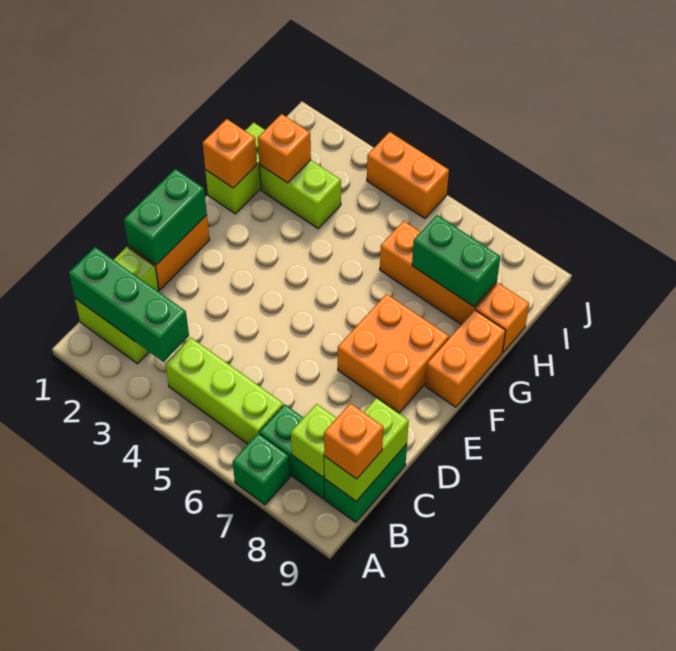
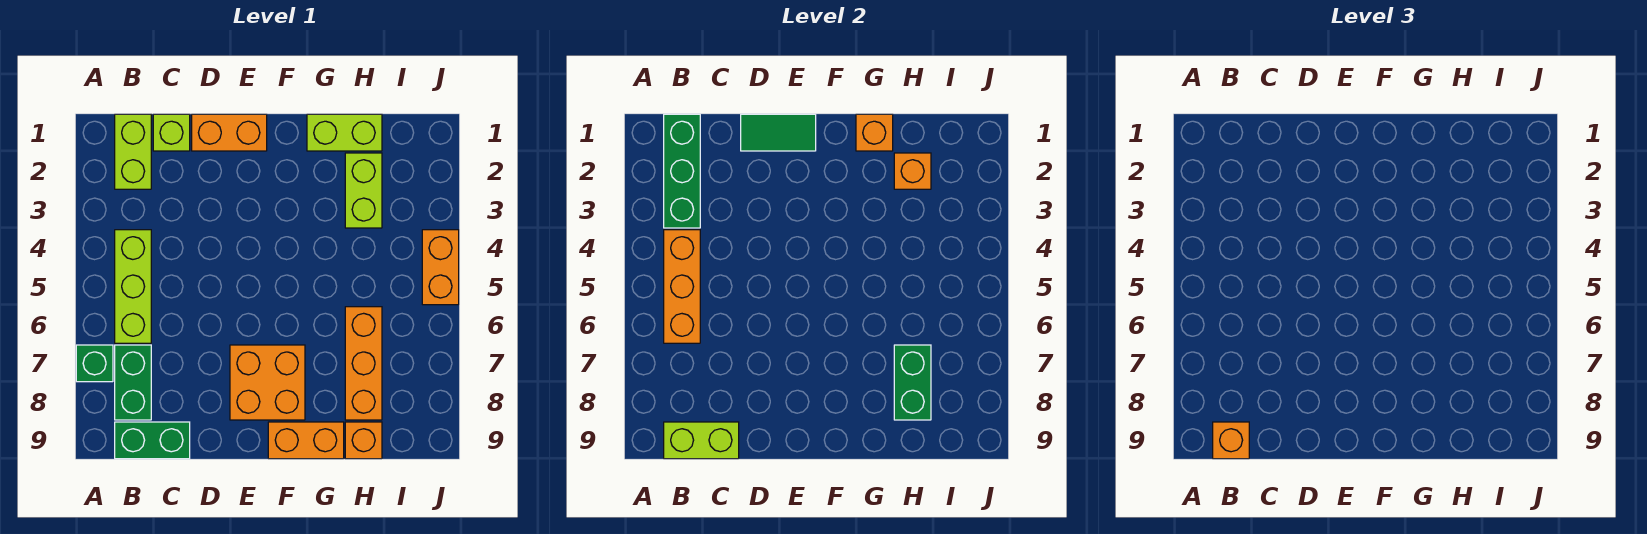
none -> orange brick B4:B6 level 2
lime brick B8 level 2 -> none
green brick D1:E1 level 2 -> green tile D1:E1 level 2

